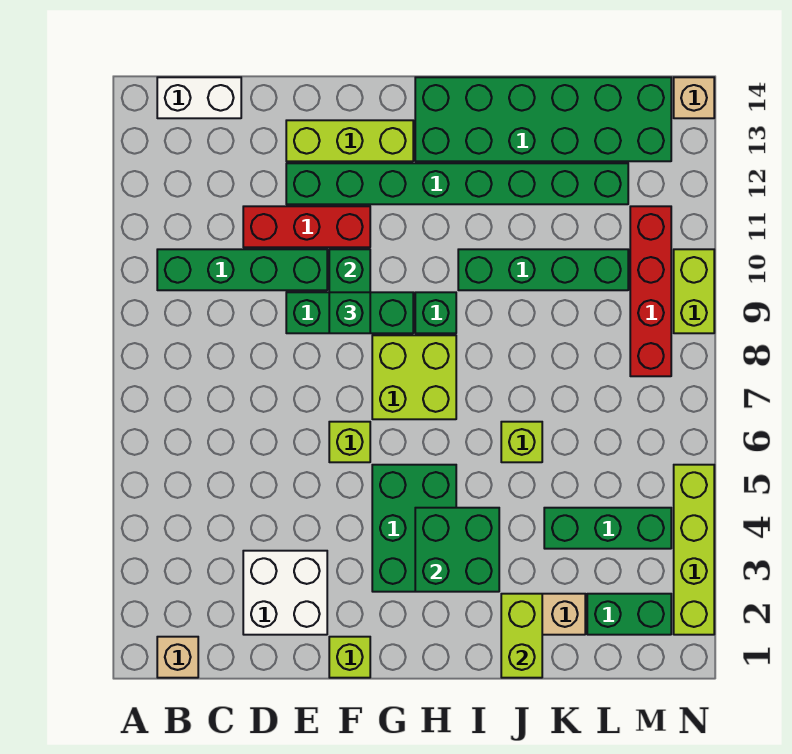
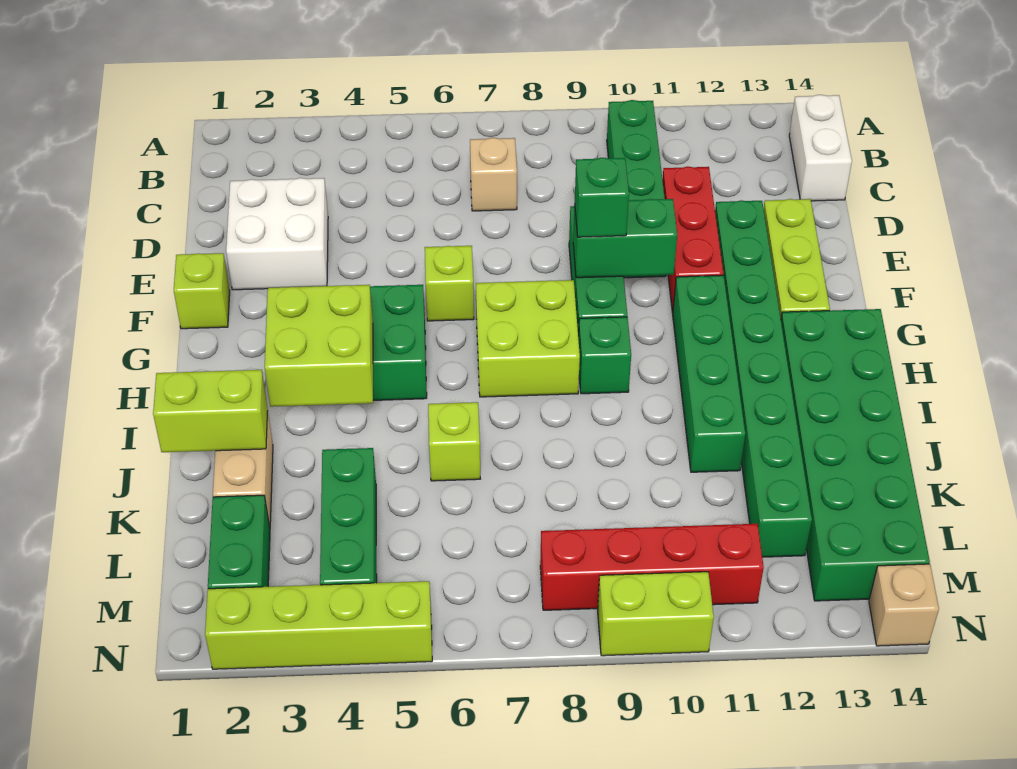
tan brick B1 level 1 -> tan brick C7 level 1
green brick H3:I4 level 2 -> lime brick H3:I4 level 2
green brick I10:L10 level 1 -> green brick G11:J11 level 1

